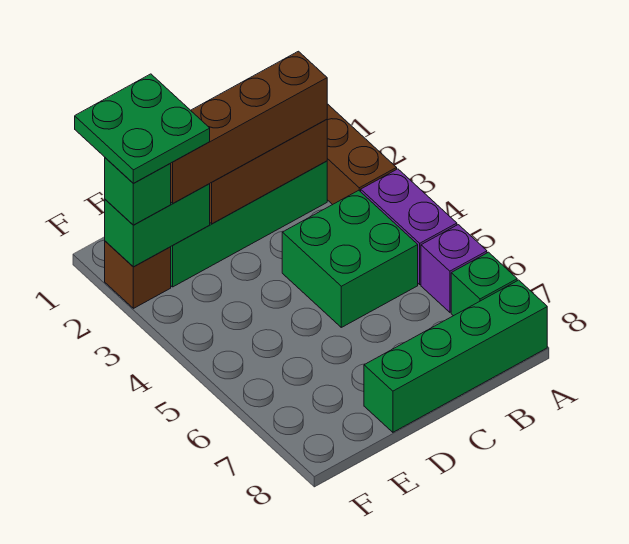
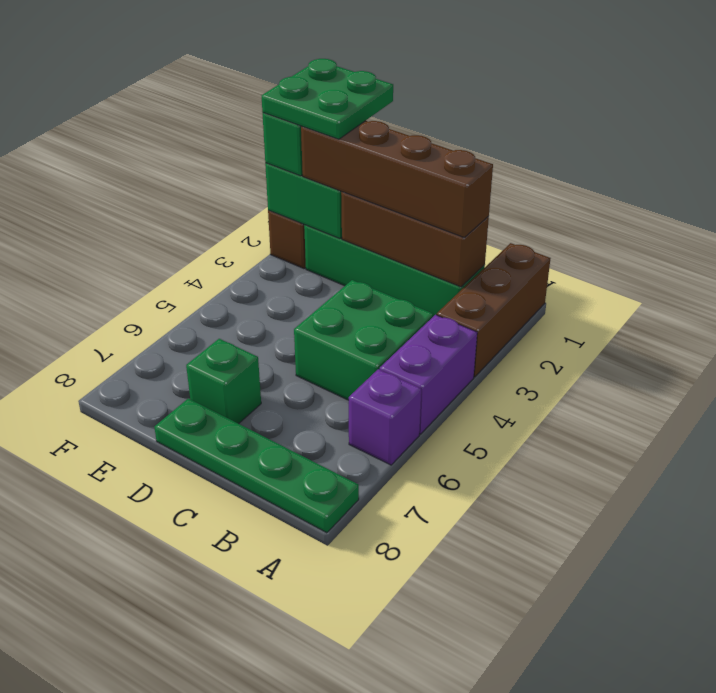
green brick A7 level 1 -> green brick D7 level 1
green brick A8:D8 level 1 -> green plate A8:D8 level 1

